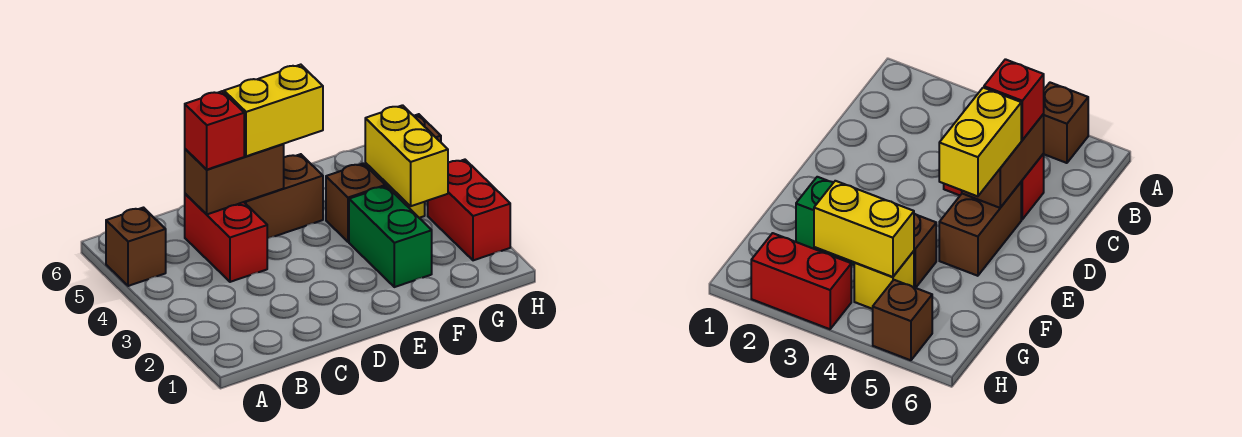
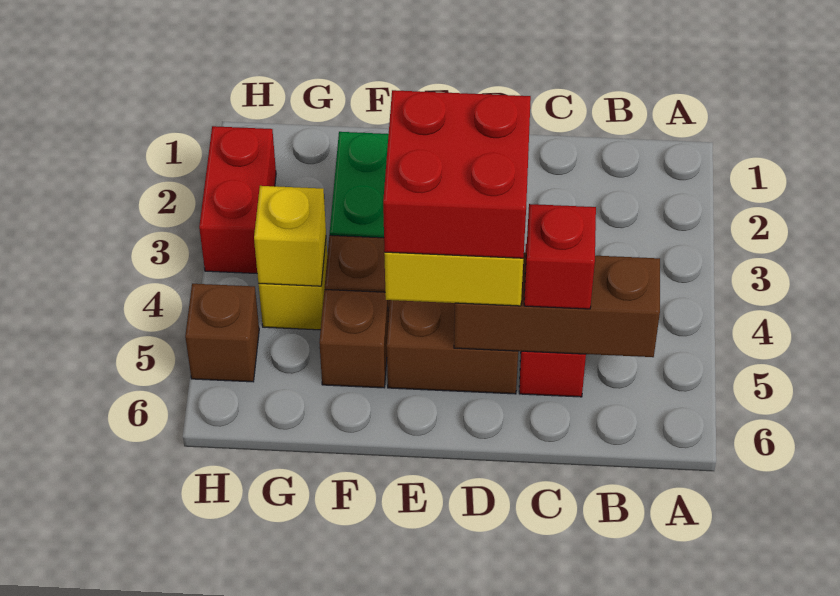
brown brick A5 level 1 -> brown brick F5 level 1
brown brick C5:D5 level 2 -> brown brick B5:D5 level 2
none -> red brick D4:E5 level 4
yellow brick G3:G4 level 2 -> yellow brick G4 level 2

